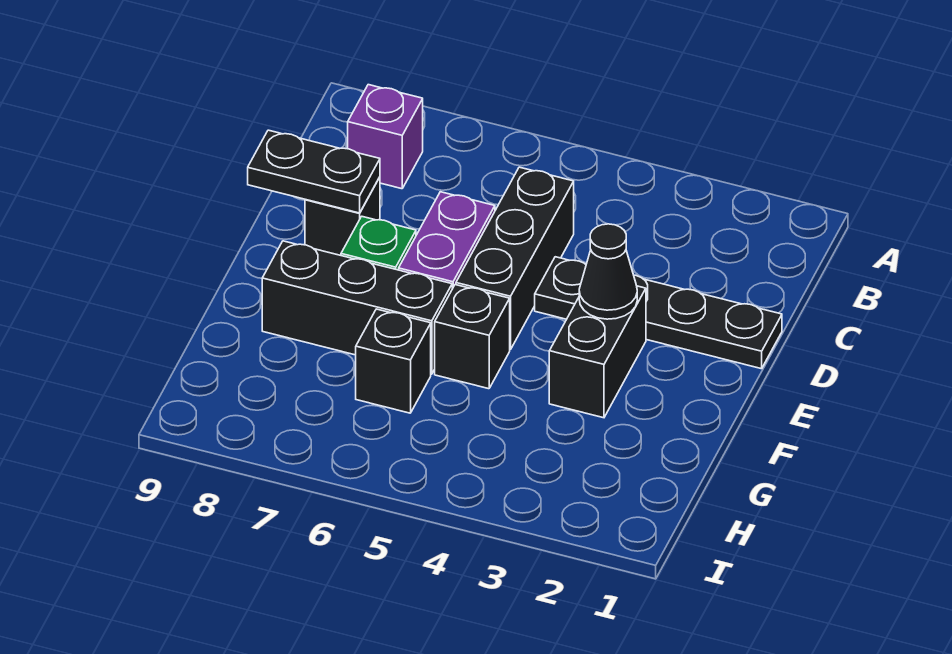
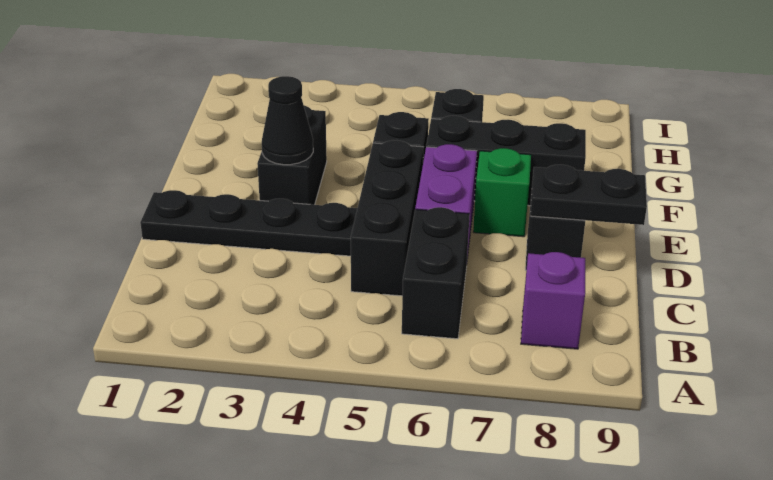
none -> black brick B6:C6 level 1

